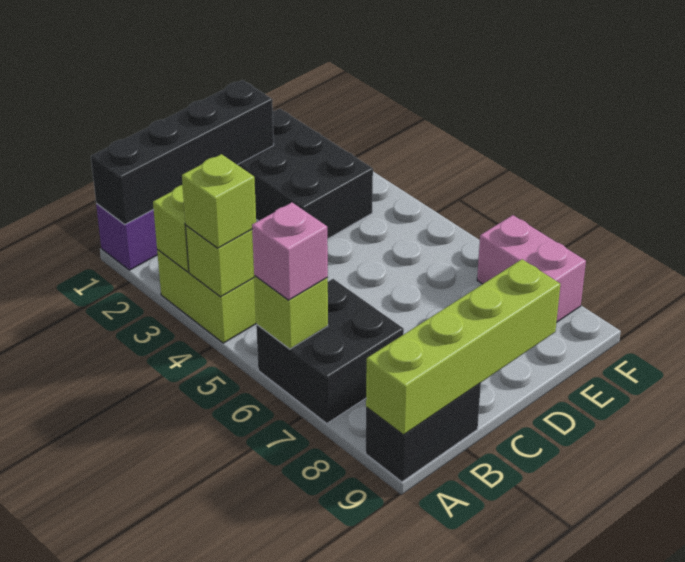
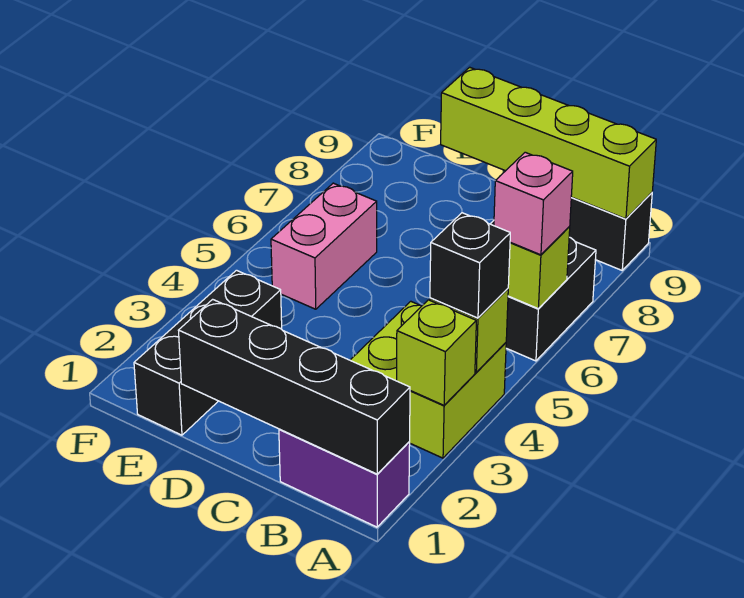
lime brick A4 level 3 -> black brick A4 level 3
black brick D1:E3 level 1 -> black brick E1:E3 level 1
pink brick F7:F8 level 1 -> pink brick E5:E6 level 1

